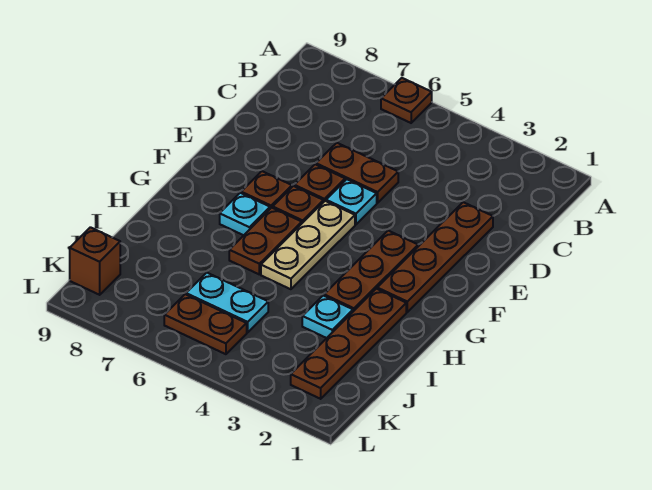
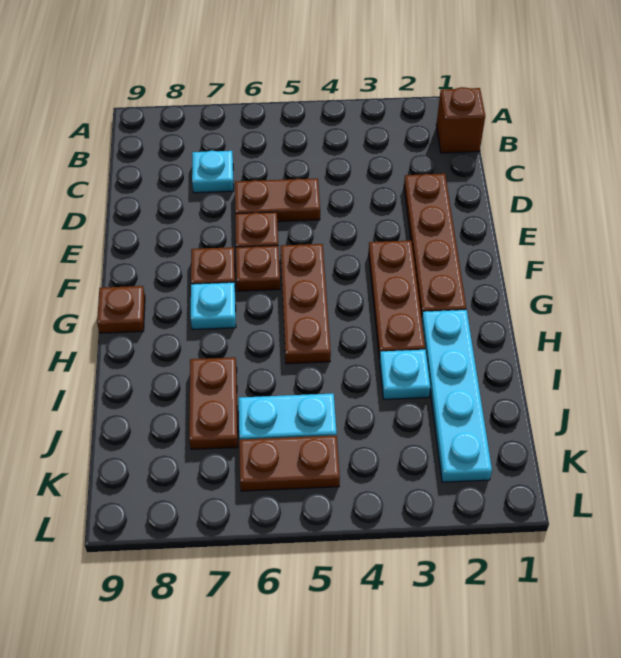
brown plate A6 level 1 -> brown plate G9 level 1
cyan plate E5 level 1 -> cyan plate C7 level 1
tan plate F5:H5 level 1 -> brown plate F5:H5 level 1
brown plate G6:H6 level 1 -> brown plate I7:J7 level 1
brown plate H2:K2 level 1 -> cyan plate H2:K2 level 1
brown brick K9 level 1 -> brown brick B1 level 1

